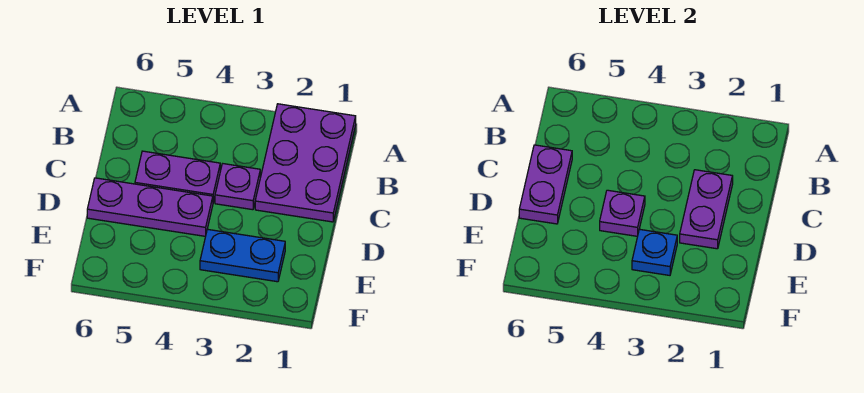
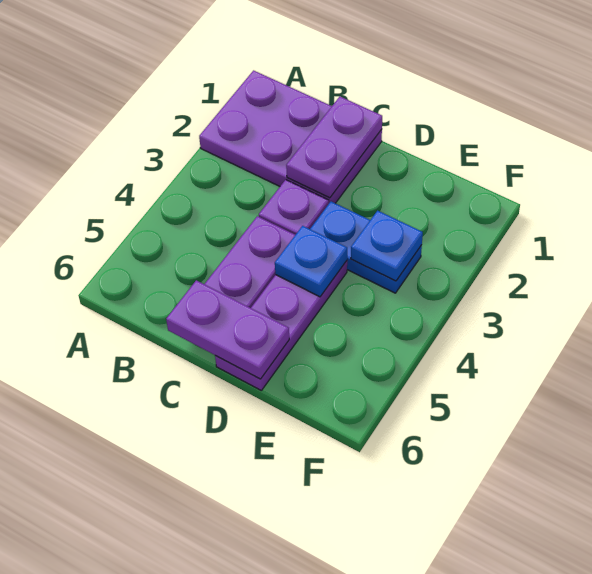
purple plate C2:D2 level 2 -> purple plate C1:C2 level 2
purple plate D4 level 2 -> blue plate D4 level 2
blue plate E2:E3 level 1 -> blue plate D3:E3 level 1

